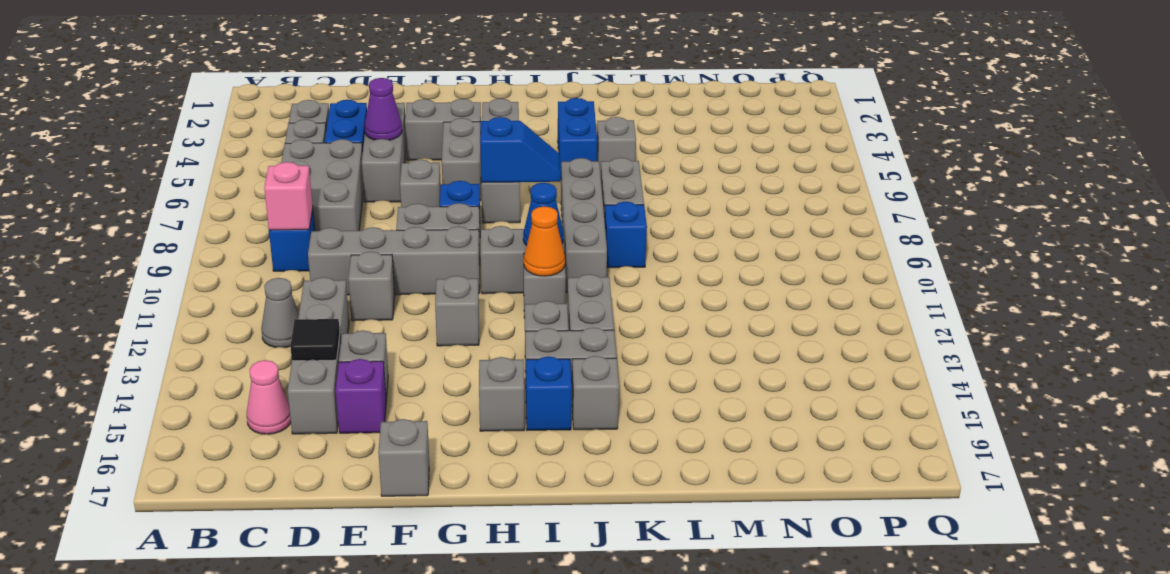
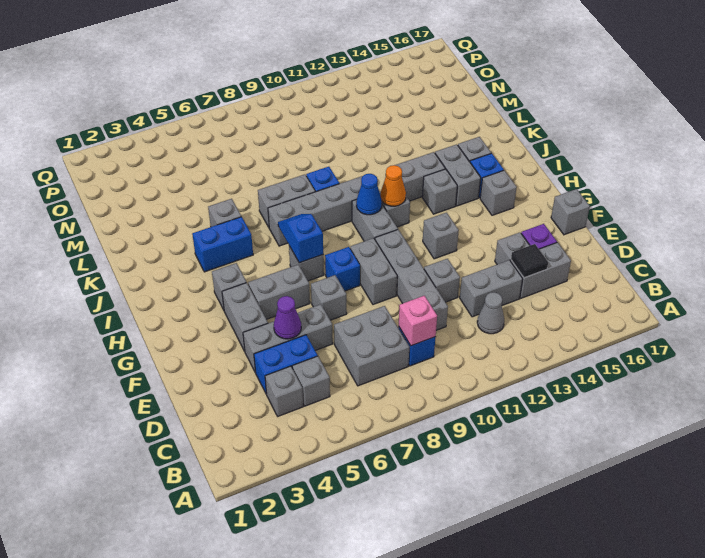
grey brick C6:D8 level 1 -> grey brick C7:D8 level 1
pink cone C15 level 1 -> none

